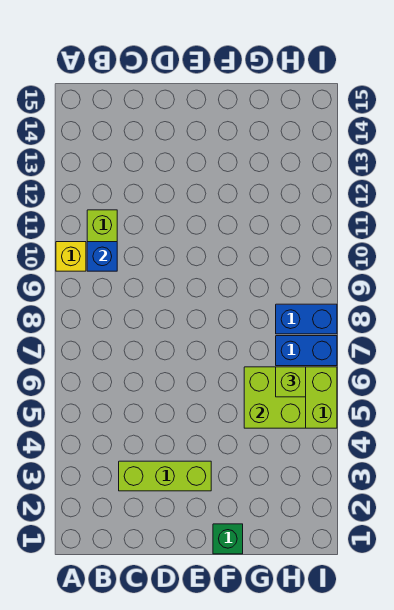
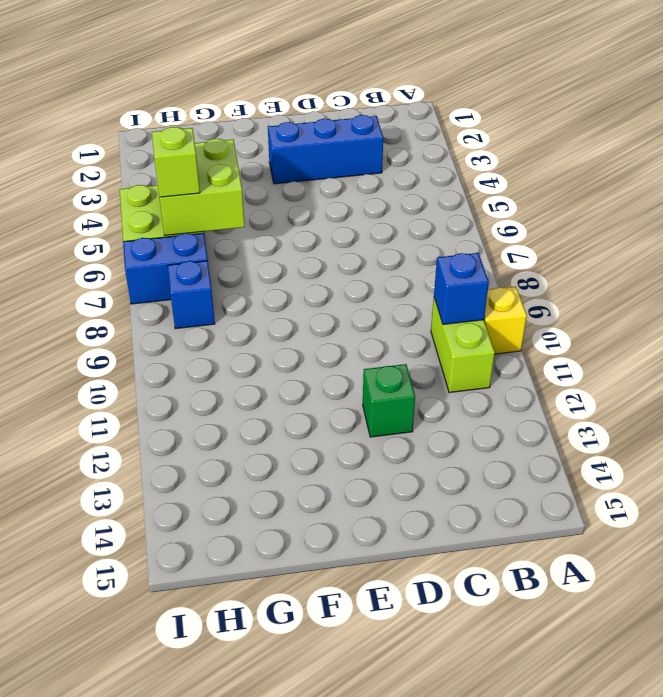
lime brick C3:E3 level 1 -> blue brick C3:E3 level 1
green brick F1 level 1 -> green brick D12 level 1
blue brick H8:I8 level 1 -> blue brick H8 level 1

